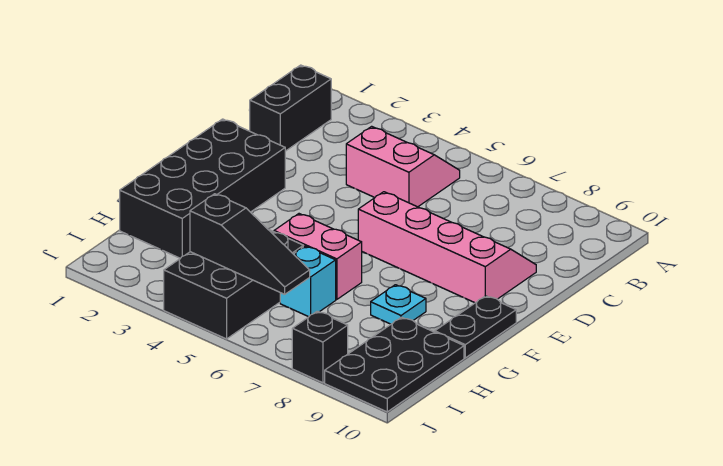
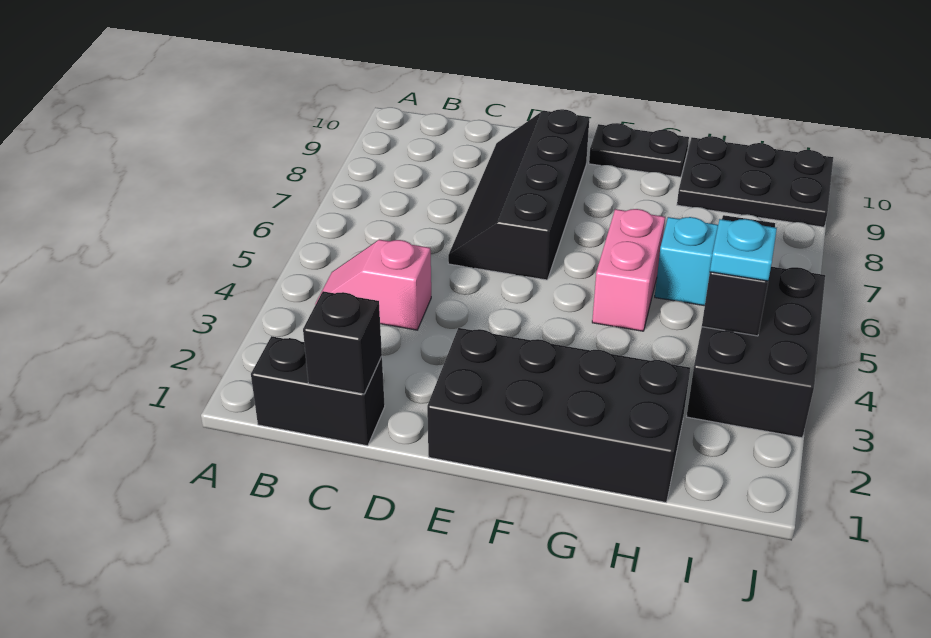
pink slope B4:C5 level 1 top C -> pink slope B4:C4 level 1 top C
pink slope D6:E9 level 1 top E -> black slope D6:E9 level 1 top E
cyan plate G8 level 1 -> cyan plate I4 level 3
black brick H4:J5 level 1 -> black brick I3:J5 level 1
black brick J8 level 1 -> black brick C1 level 2

